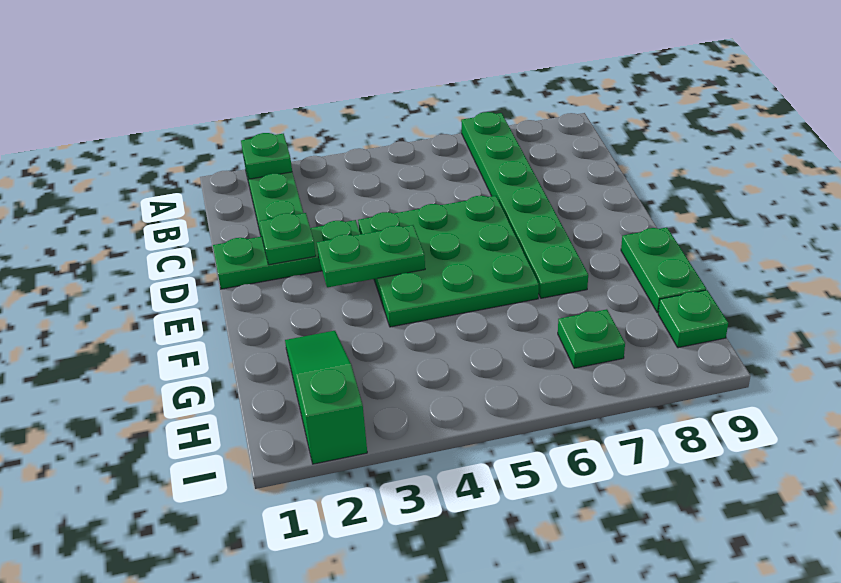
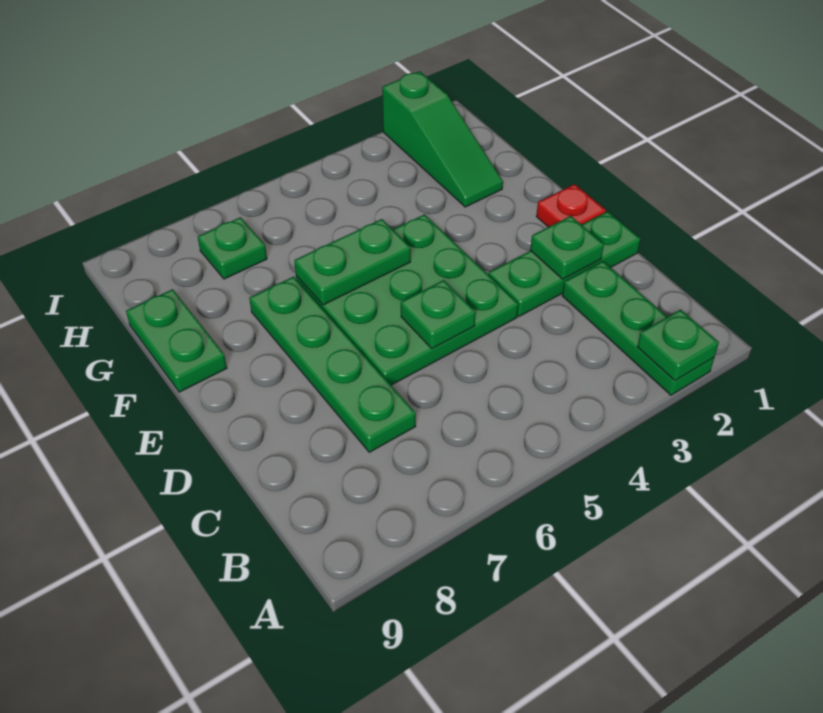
green plate A7:F7 level 1 -> green plate C7:F7 level 1
none -> red plate E1 level 1
green plate E3:E4 level 2 -> green plate F5:F6 level 2
green plate H9 level 1 -> green plate D5 level 2

